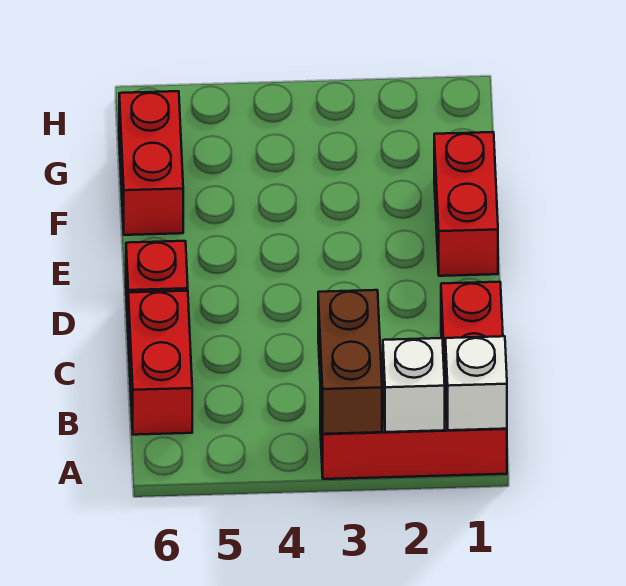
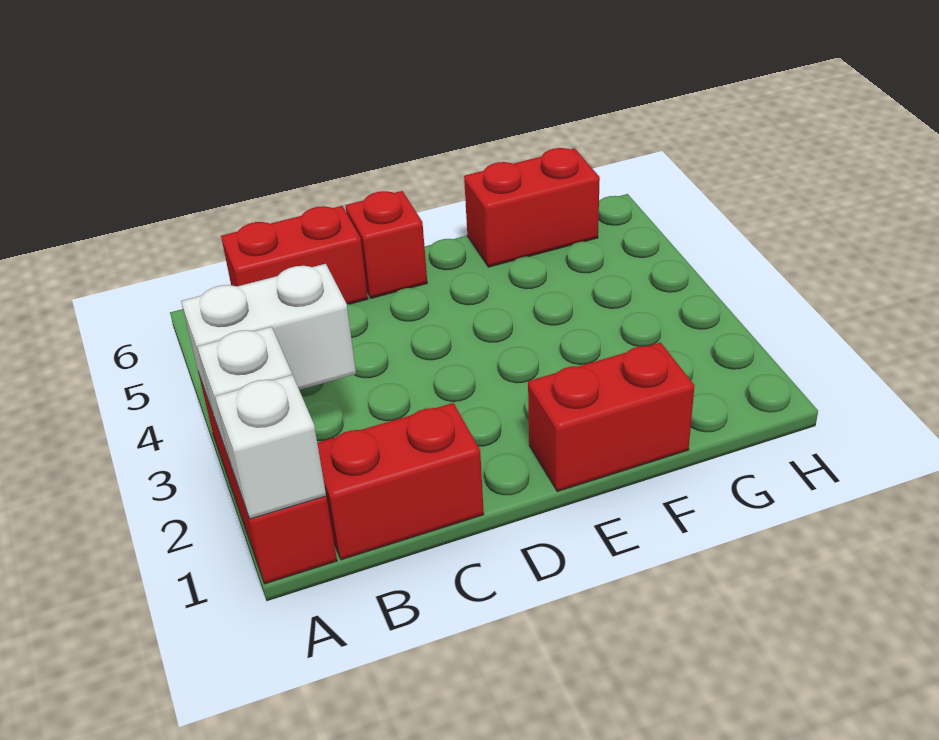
brown brick A3:B3 level 2 -> white brick A3:B3 level 2

